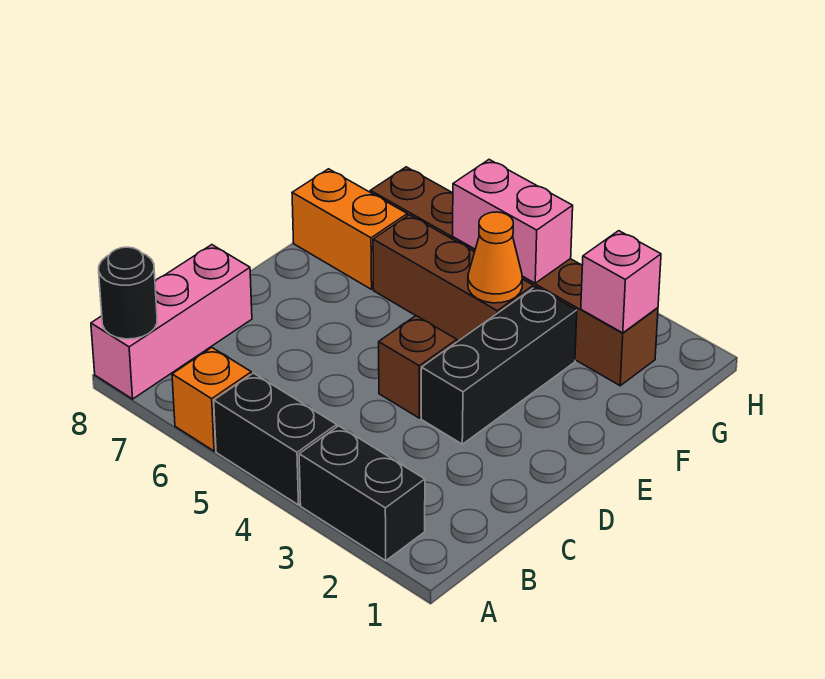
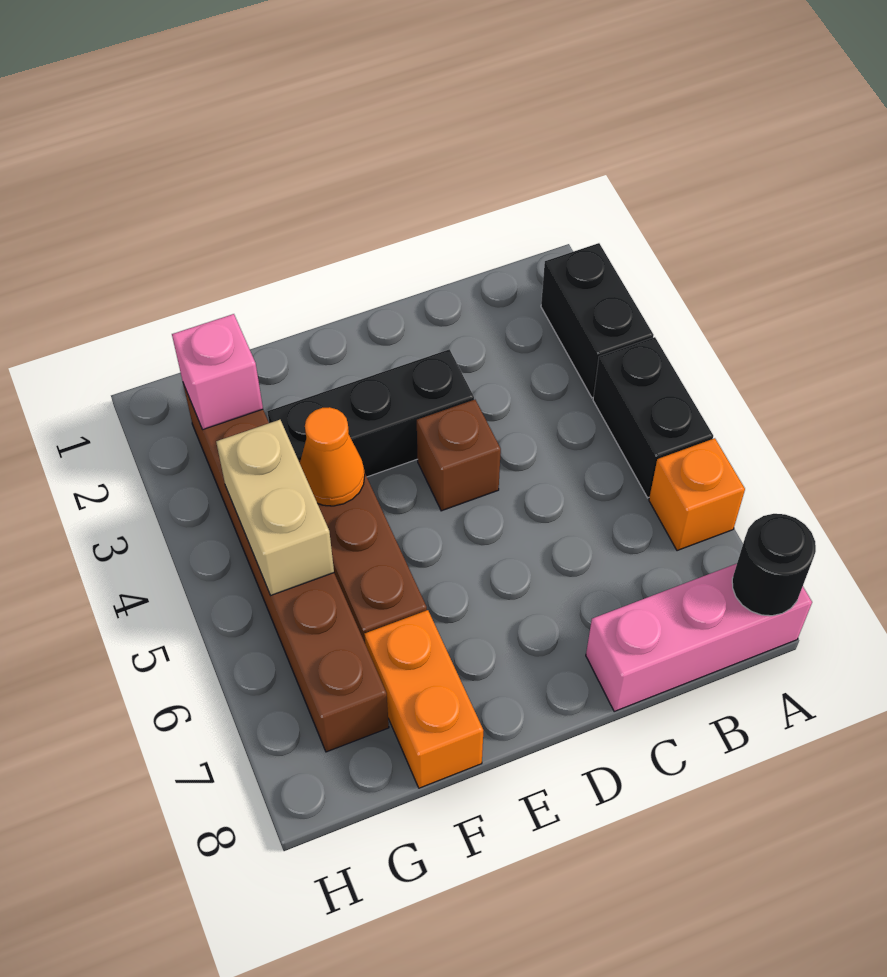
pink brick G4:G5 level 2 -> tan brick G4:G5 level 2

